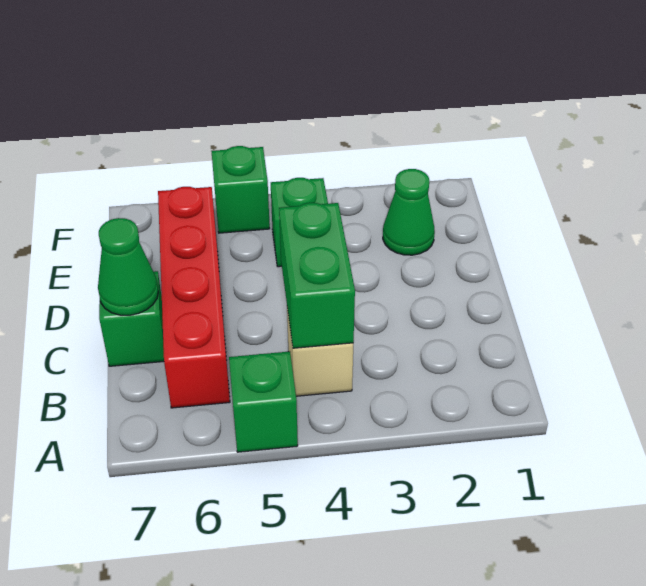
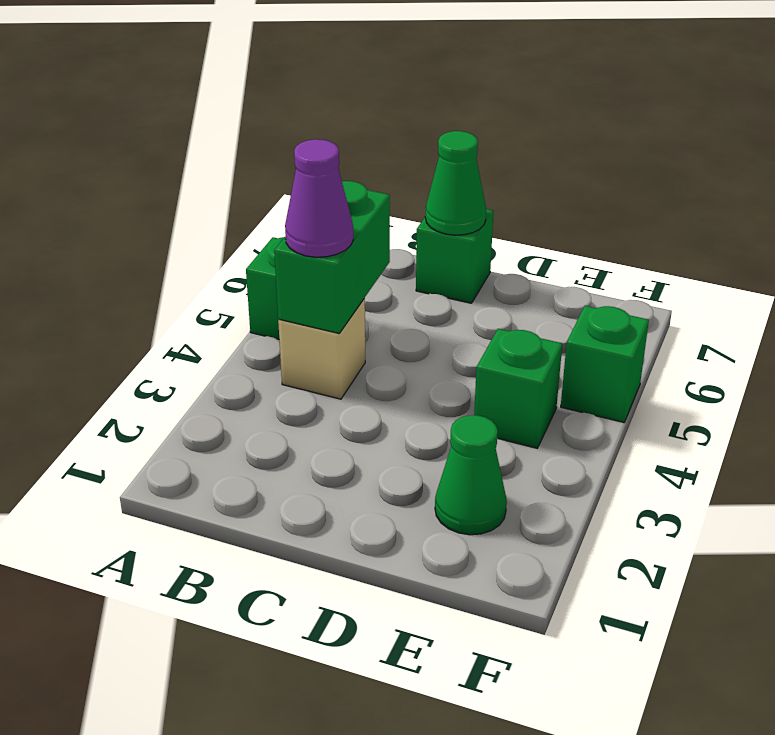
green brick B4:C4 level 2 -> green brick B4:B5 level 2
none -> purple cone B4 level 3
red brick B6:E6 level 1 -> none

